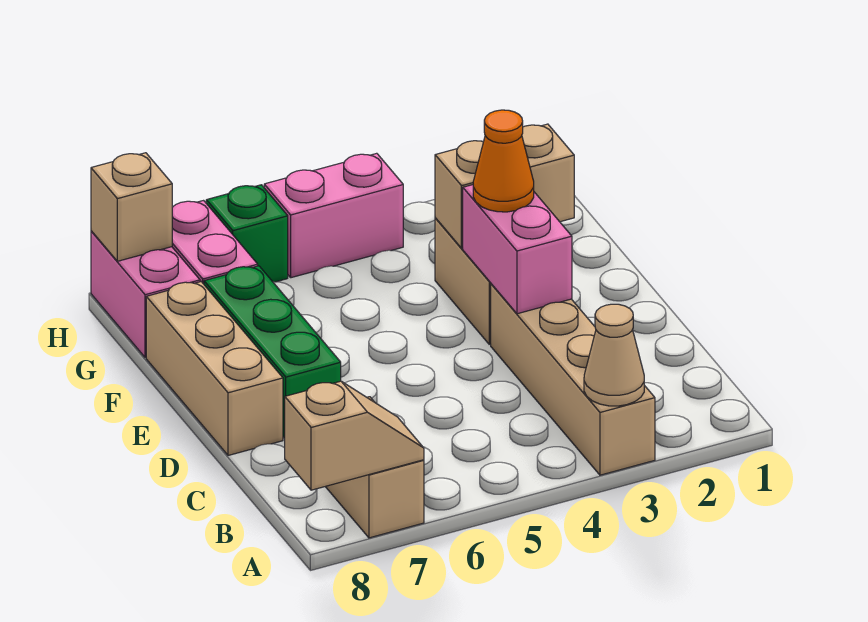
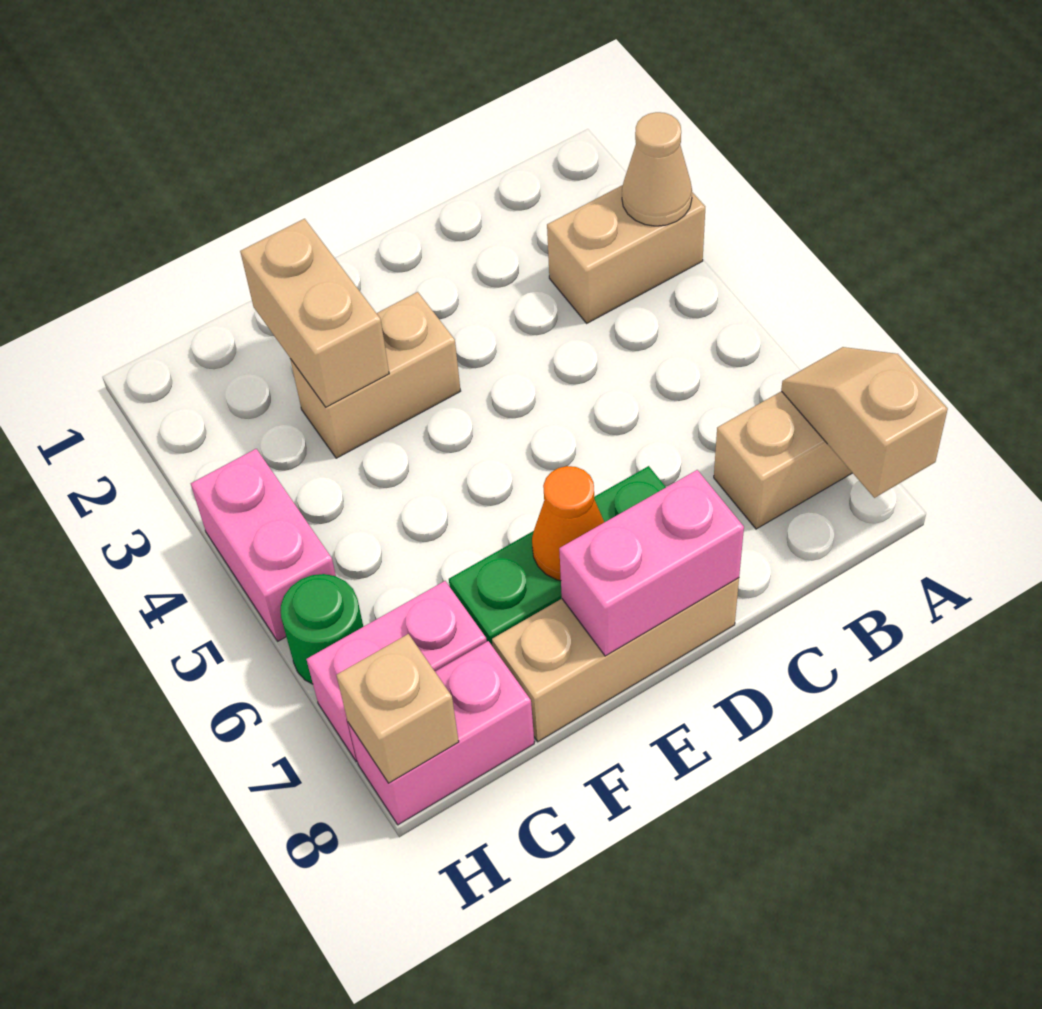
tan brick A3:D3 level 1 -> tan brick A3:B3 level 1
pink brick D3:E3 level 2 -> pink brick D8:E8 level 2
orange cone E3 level 3 -> orange cone E7 level 2
green brick H6 level 1 -> green round brick H6 level 1

